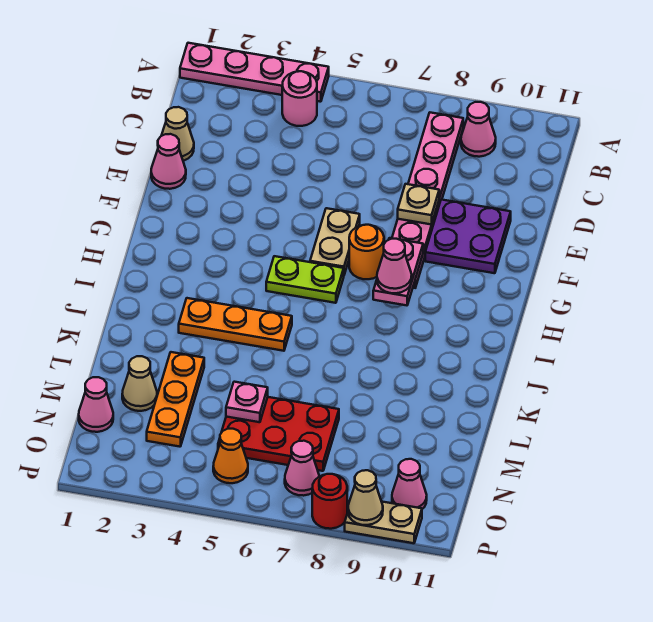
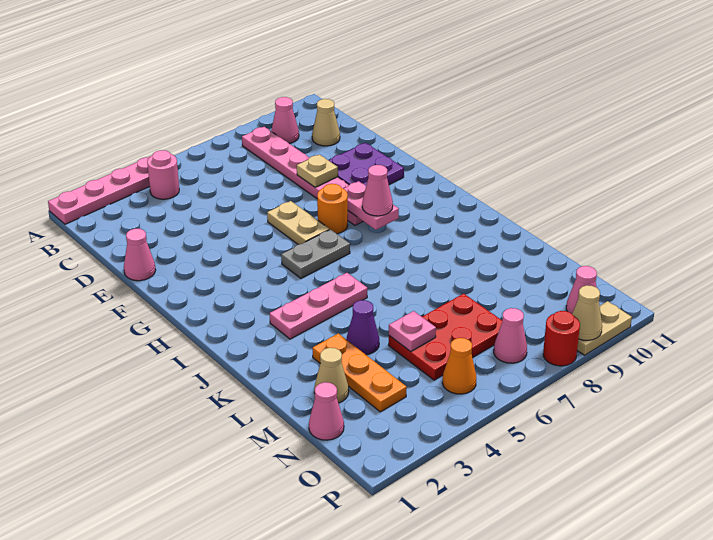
tan cone D1 level 1 -> tan cone C10 level 1
lime plate H5:H6 level 1 -> grey plate H5:H6 level 1
orange plate J3:J5 level 1 -> pink plate J3:J5 level 1
none -> purple cone L4 level 1

